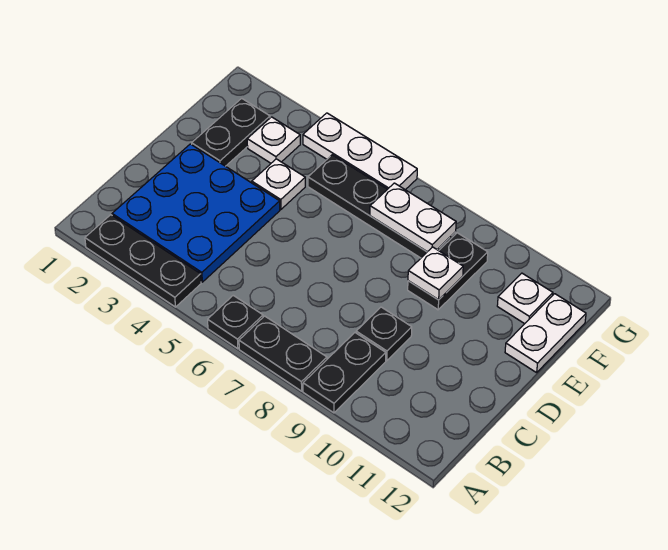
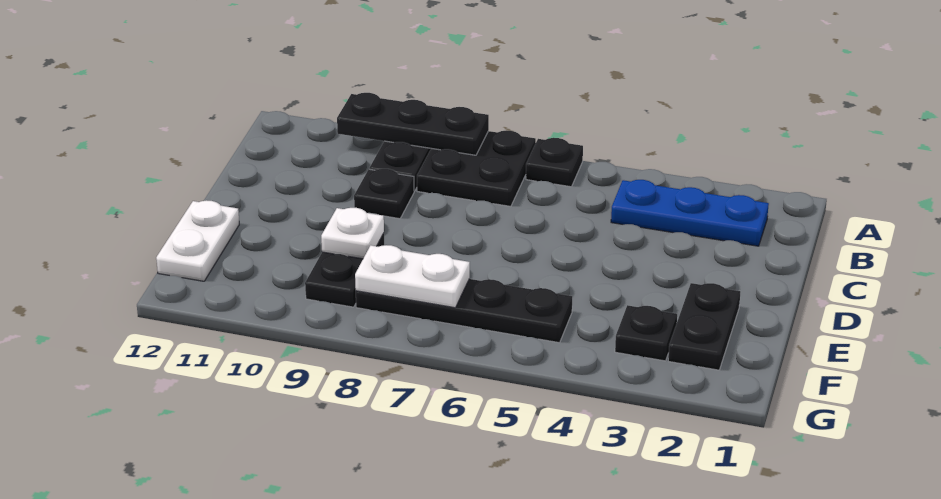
black plate A2:A4 level 1 -> black plate A8:A10 level 2
black plate A7:A8 level 1 -> black plate A7:B8 level 1
blue plate B2:D4 level 1 -> blue plate B2:B4 level 1
white plate E4 level 1 -> none
white plate F3 level 1 -> black plate F3 level 1
white plate F11 level 1 -> none
white plate G4:G6 level 1 -> none

